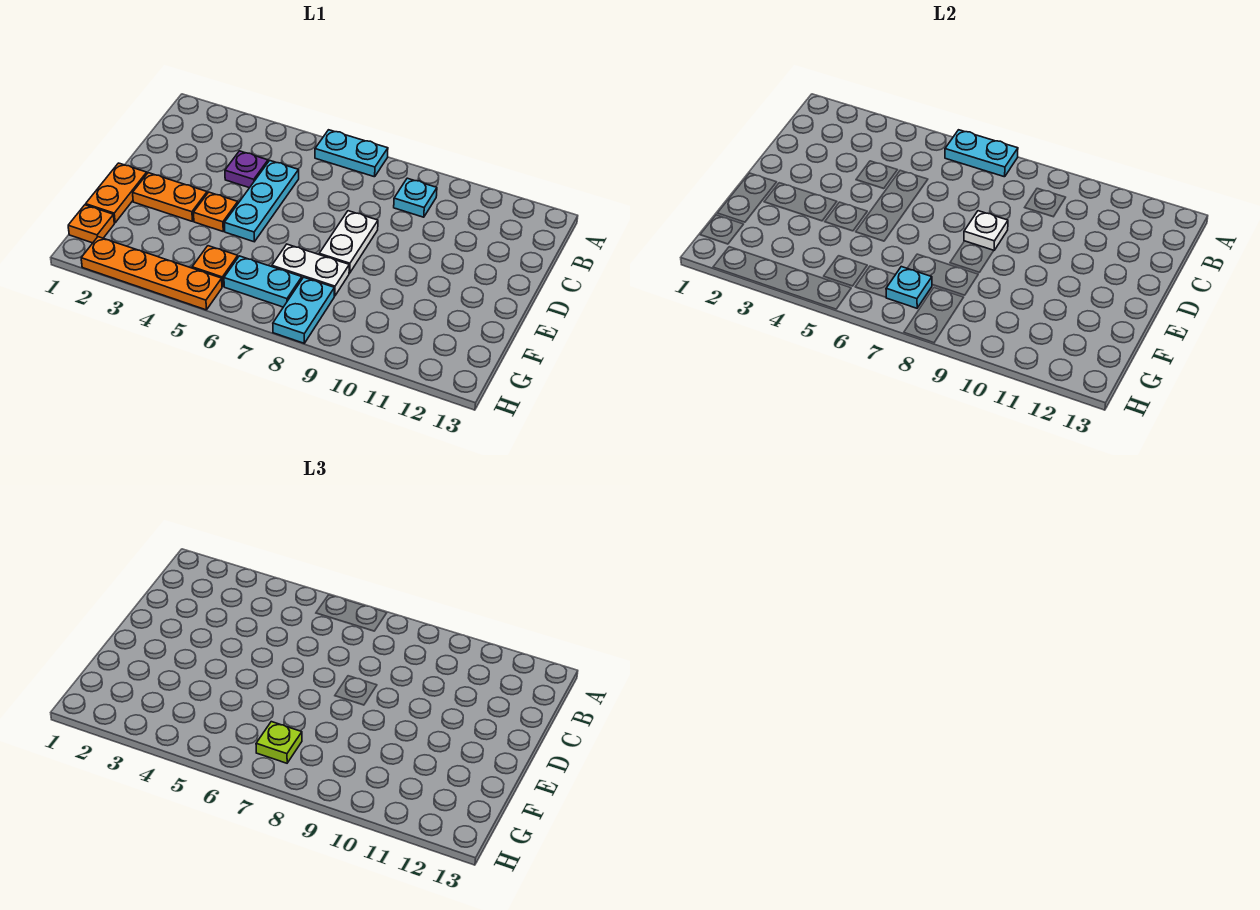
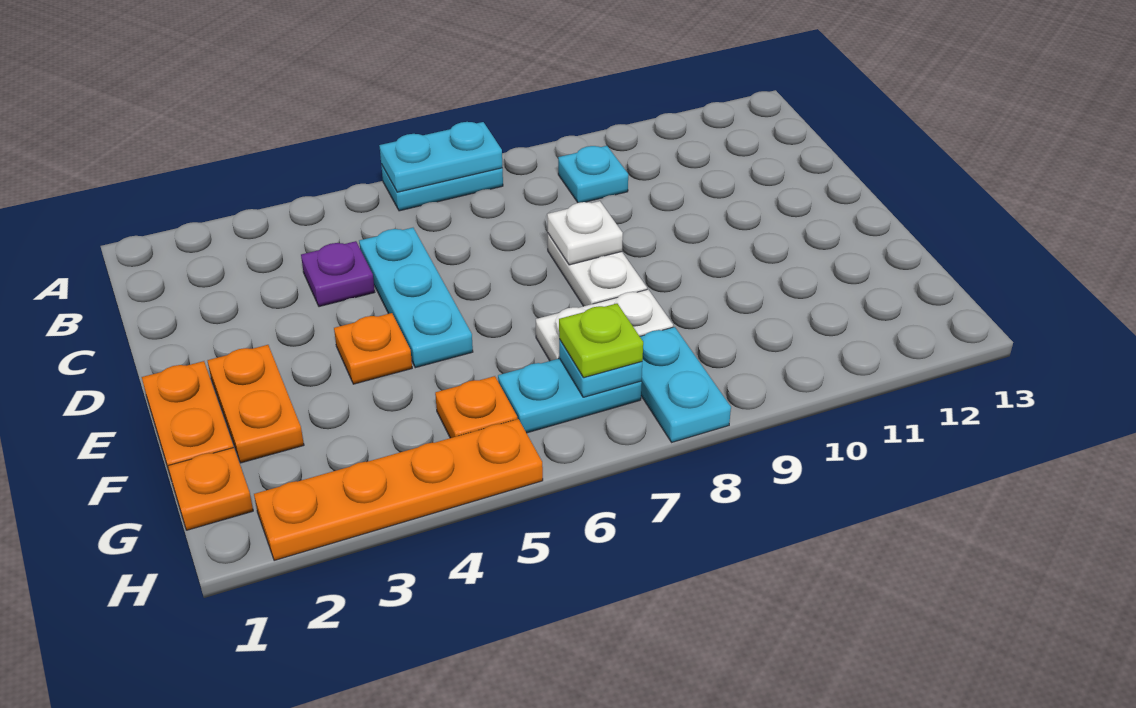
orange plate E2:E3 level 1 -> orange plate E2:F2 level 1

